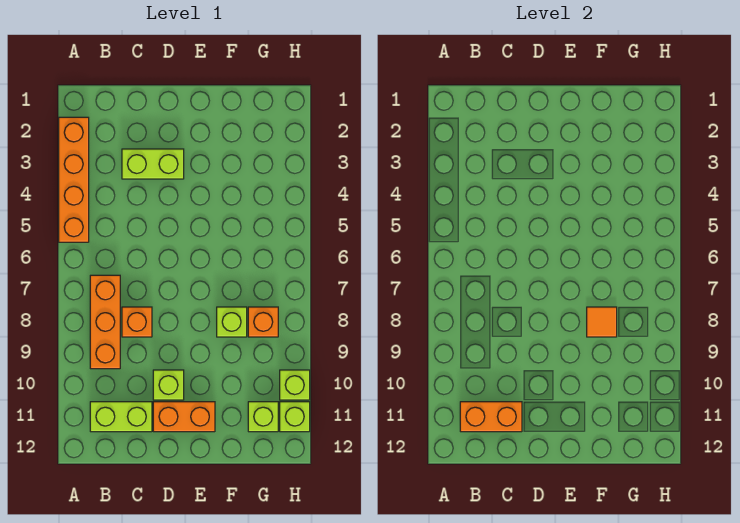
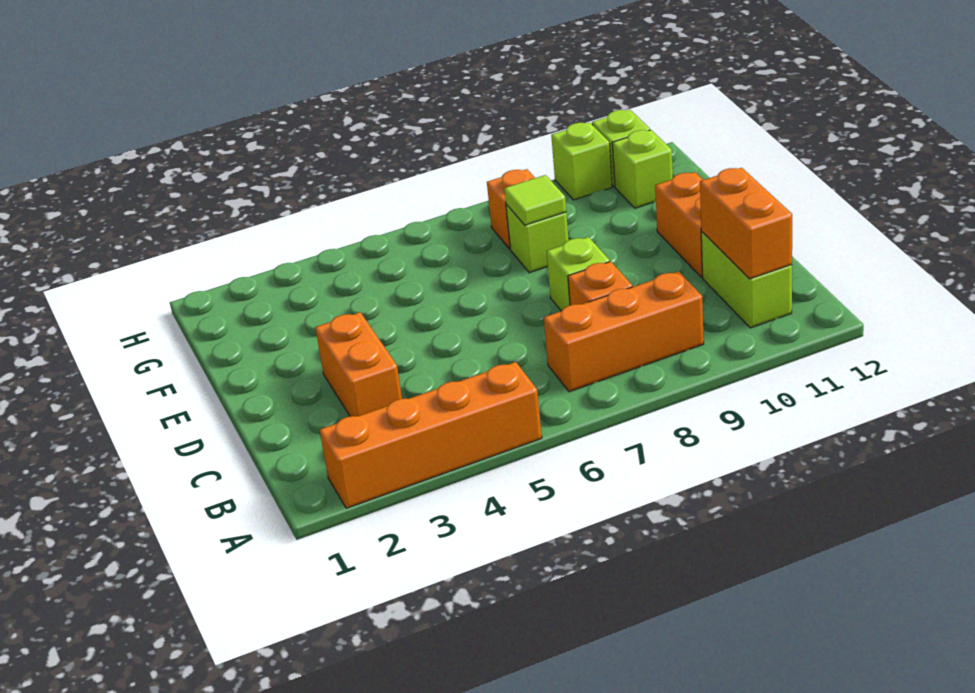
lime brick C3:D3 level 1 -> orange brick C3:D3 level 1
lime brick D10 level 1 -> lime brick D8 level 1
orange tile F8 level 2 -> lime tile F8 level 2

